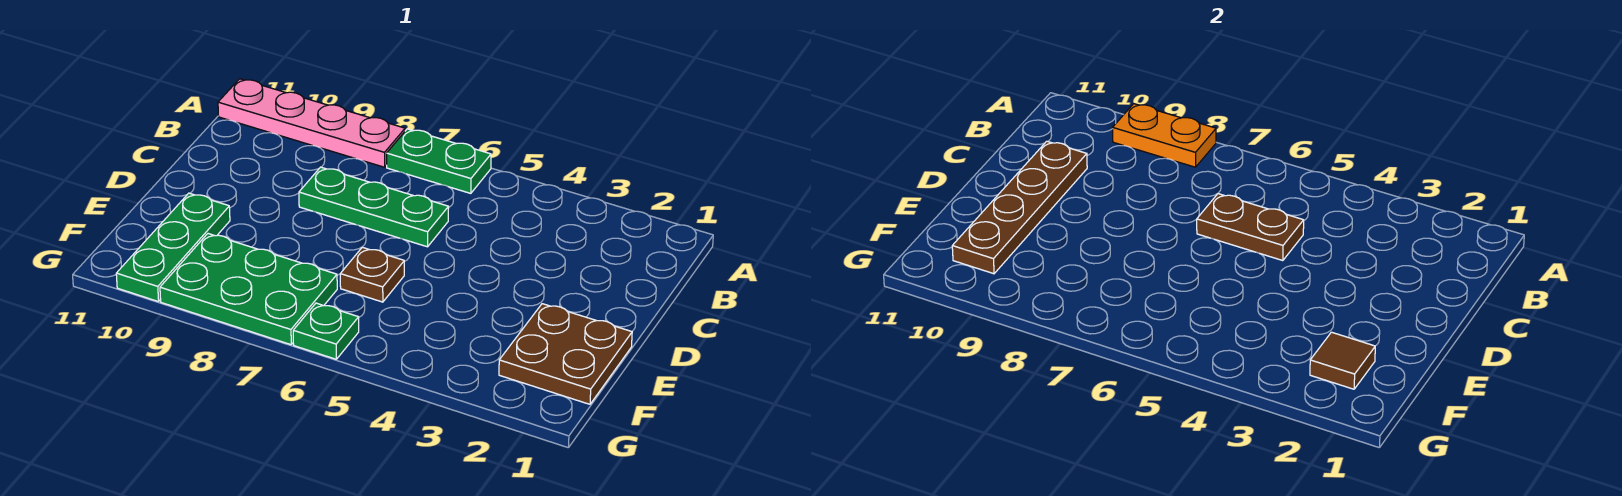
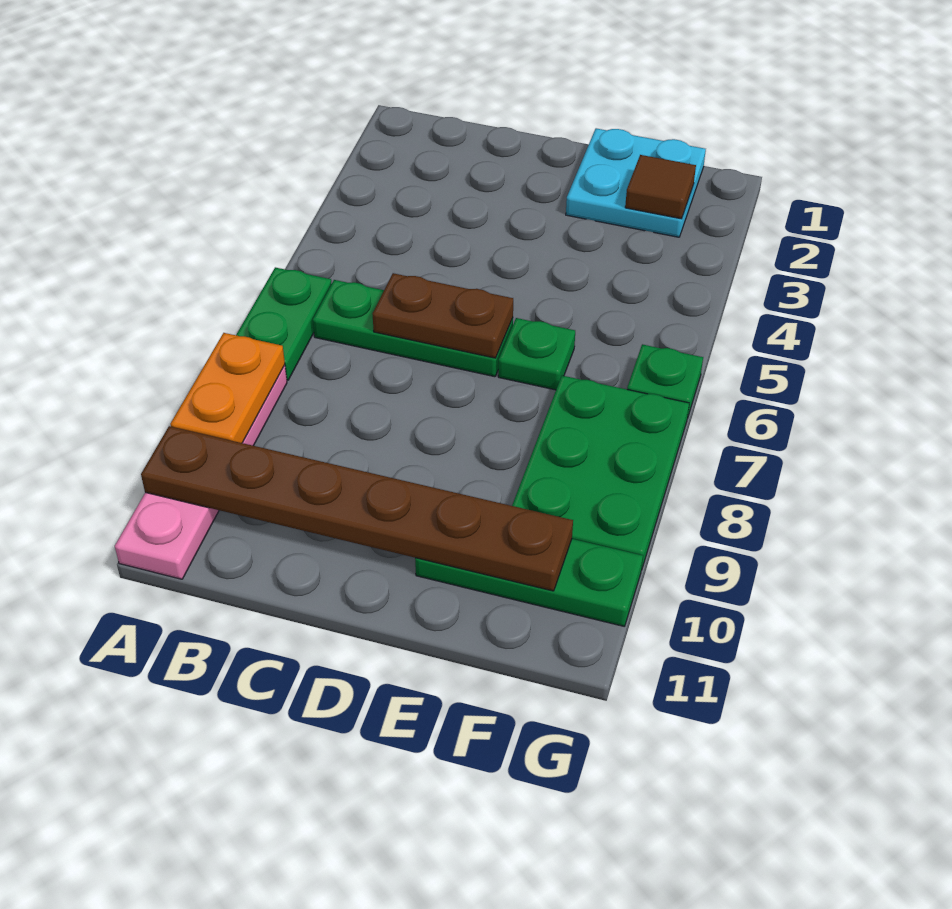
brown plate C5:C6 level 2 -> brown plate C6:D6 level 2
green plate C6:C8 level 1 -> green plate B6:D6 level 1
brown plate C10:F10 level 2 -> brown plate A10:F10 level 2
brown plate E1:F2 level 1 -> cyan plate E1:F2 level 1
brown plate E6 level 1 -> green plate E6 level 1

